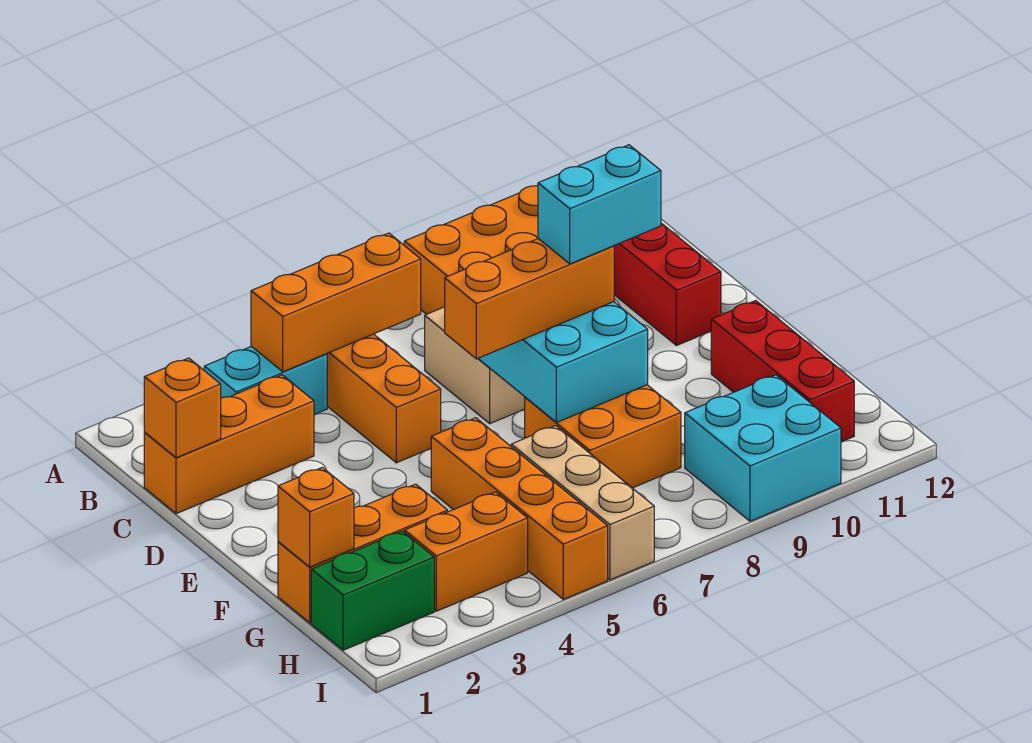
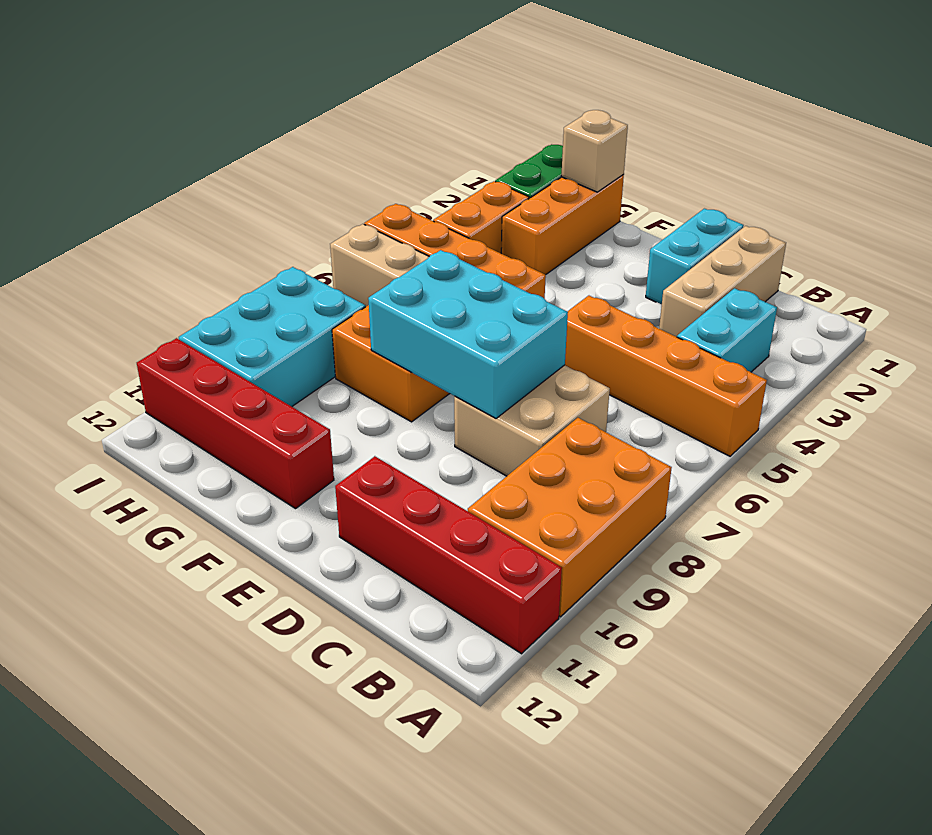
orange brick B4:B6 level 2 -> none
orange brick C1:C3 level 1 -> tan brick C1:C3 level 1
orange brick C1 level 2 -> none
orange brick E6:E8 level 3 -> none
cyan brick E8:E9 level 4 -> cyan brick D1:D2 level 1
red brick F11:H11 level 1 -> red brick F11:I11 level 1
orange brick G1 level 2 -> tan brick G1 level 2
cyan brick H9:I10 level 1 -> cyan brick H8:I10 level 1

